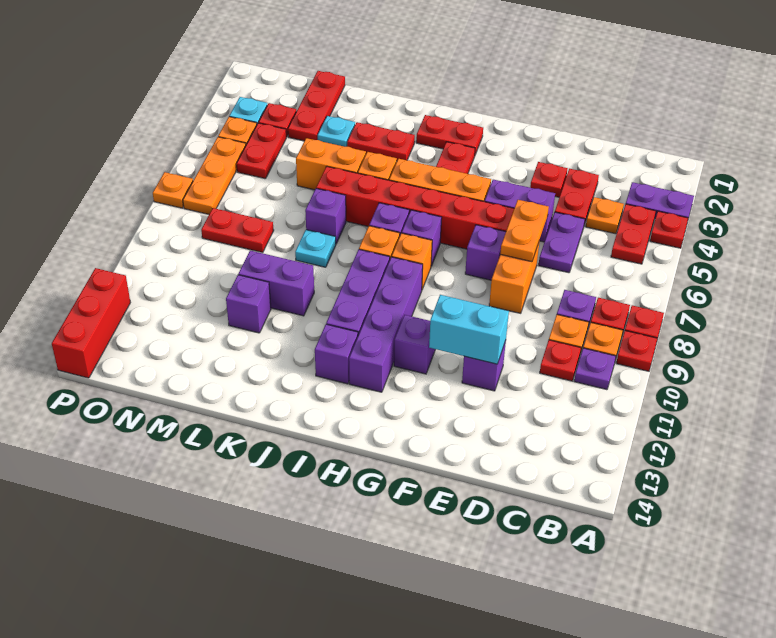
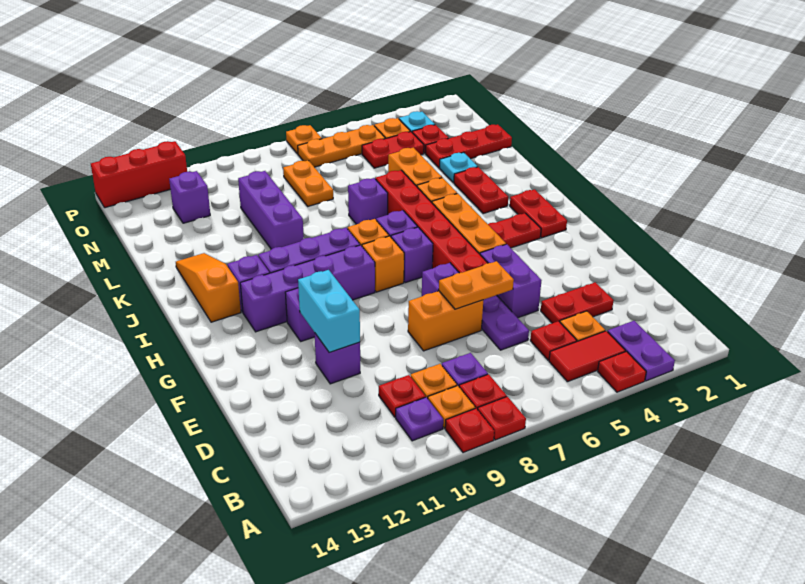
red plate B4:B5 level 1 -> red tile B4:B5 level 1
purple plate D5:D6 level 1 -> purple plate D6:E6 level 1
red plate E3 level 1 -> red plate C5 level 1
none -> orange slope I13:K13 level 1 top I
cyan plate K8 level 1 -> none
purple brick K10:L10 level 1 -> purple brick K10:M10 level 1
purple brick L11 level 1 -> purple brick N12 level 1
red plate M8:N8 level 1 -> orange plate M8:N8 level 1

